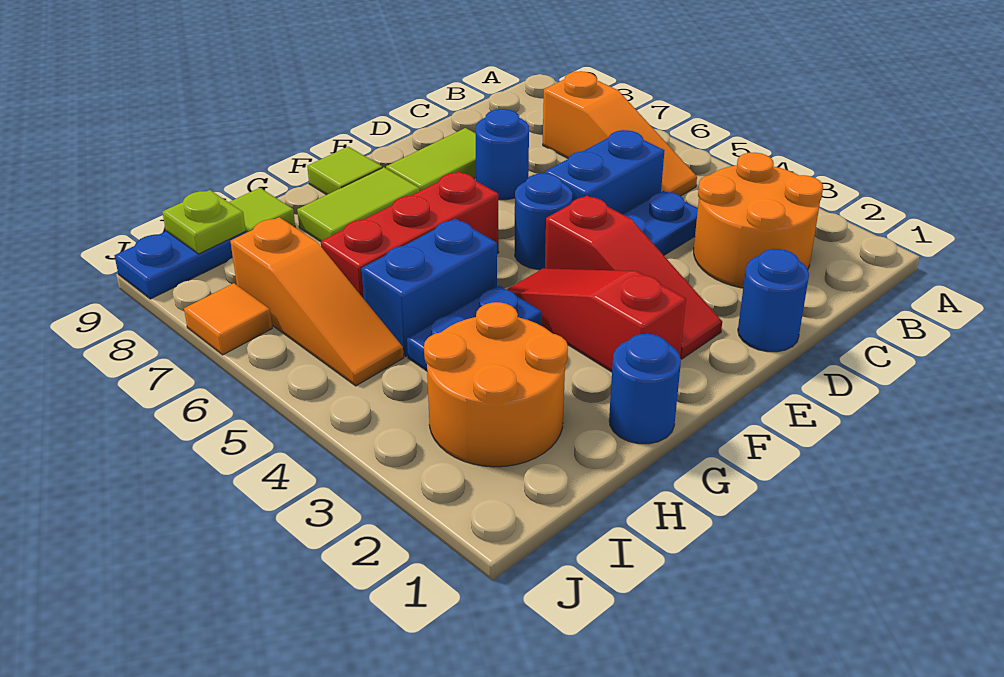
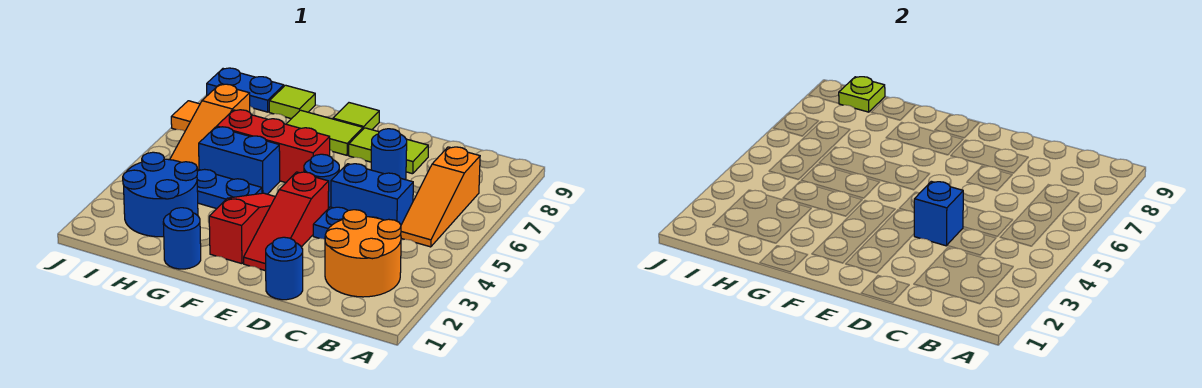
none -> blue brick D4 level 2
orange round brick H2:I3 level 1 -> blue round brick H2:I3 level 1

